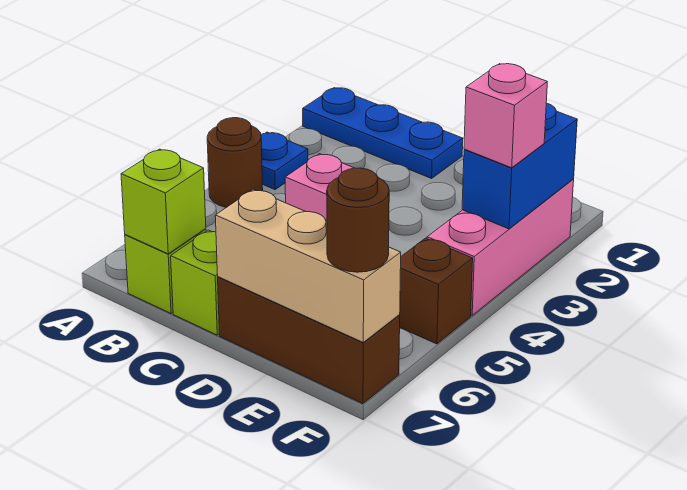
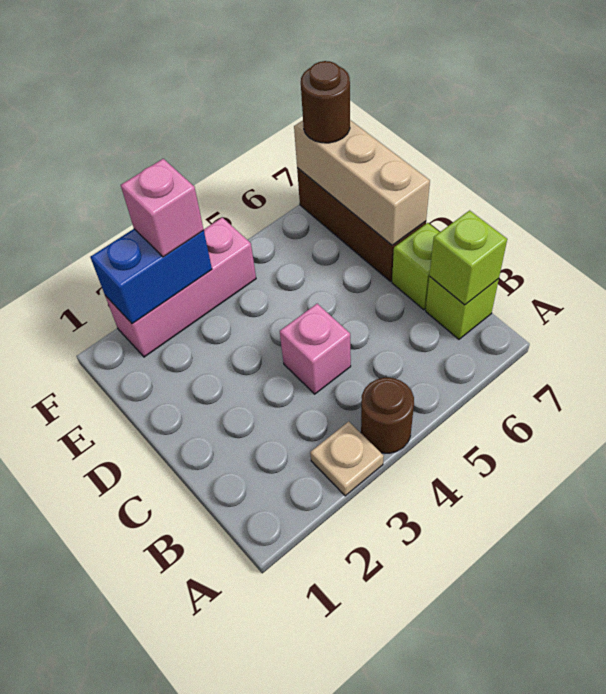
blue plate A1:C1 level 1 -> none
blue plate A3 level 1 -> tan plate A3 level 1
brown brick F5 level 1 -> none

